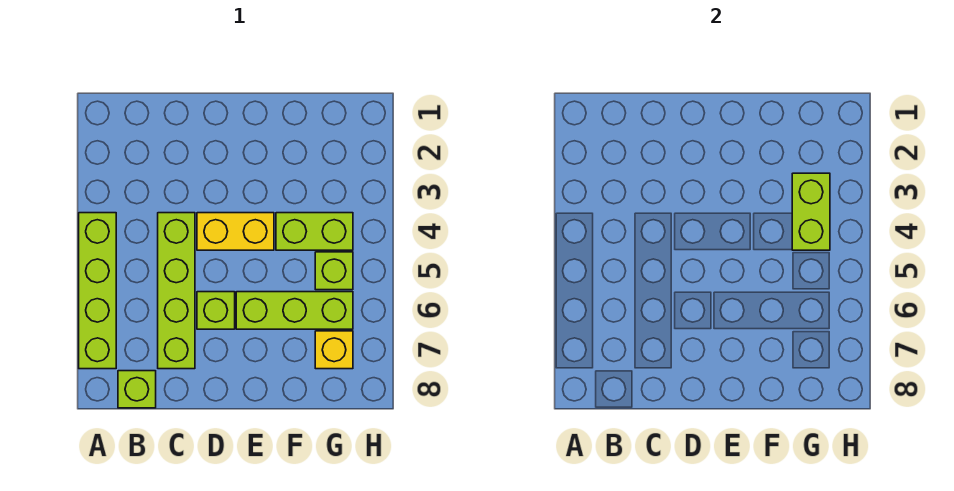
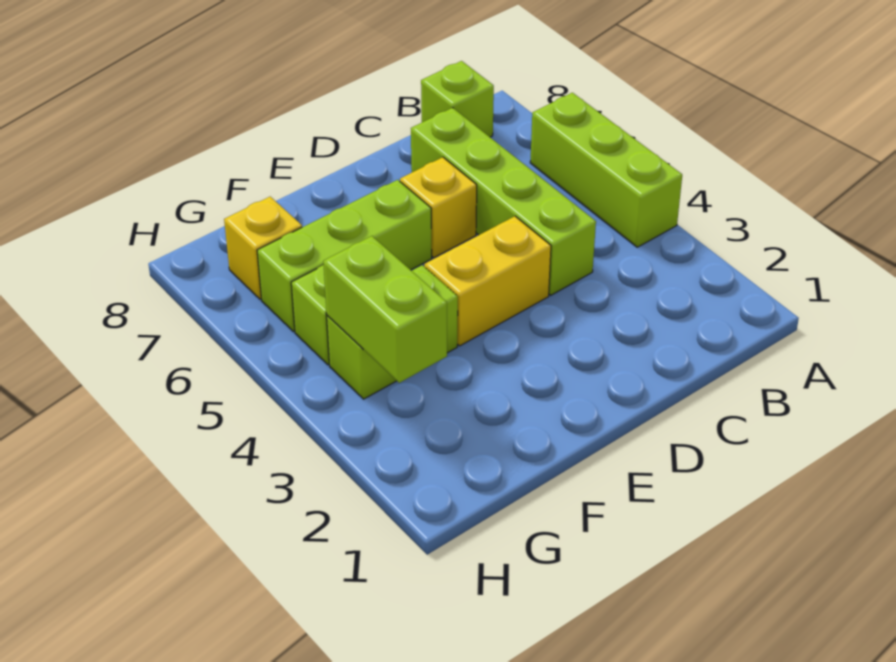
lime brick A4:A7 level 1 -> lime brick A4:A6 level 1
lime brick D6 level 1 -> yellow brick D6 level 1

